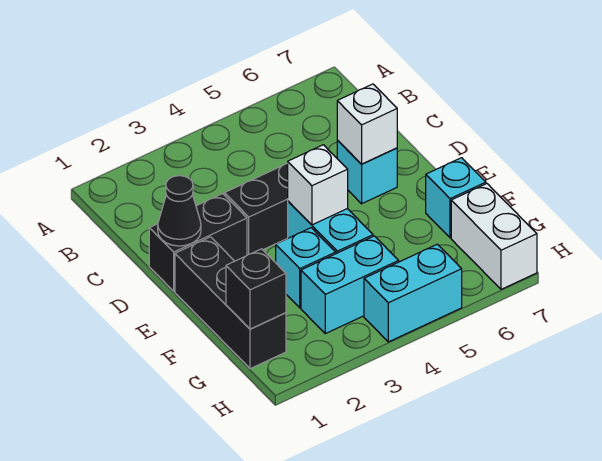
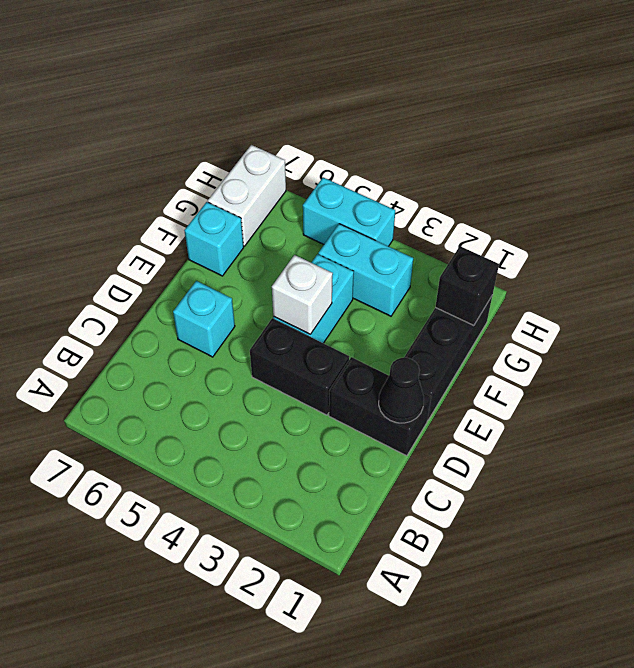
white brick D6 level 2 -> none
cyan brick F3 level 1 -> none

